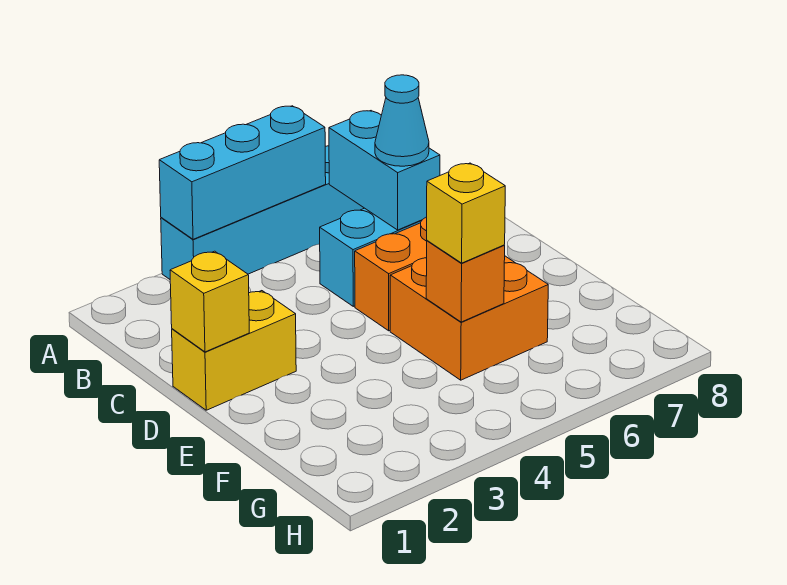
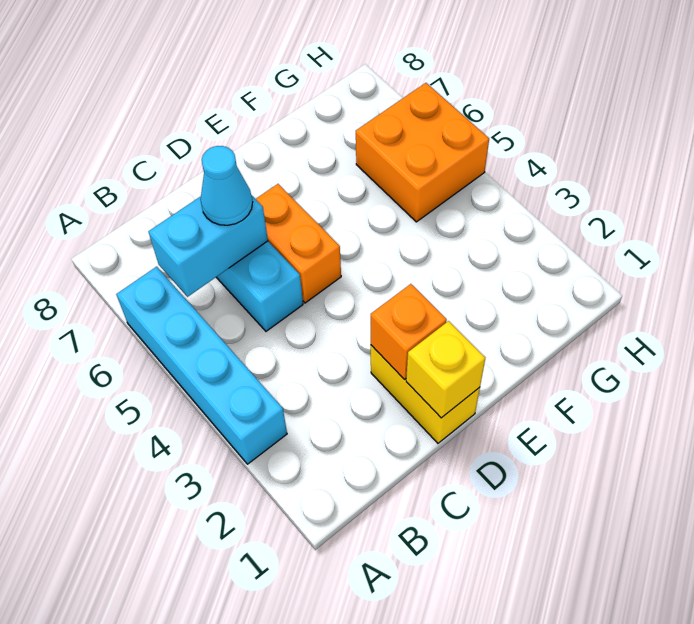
cyan brick A3:A5 level 2 -> none
orange brick E5:F6 level 1 -> orange brick G5:H6 level 1
orange brick F5 level 2 -> orange brick D2 level 2
yellow brick F5 level 3 -> none

